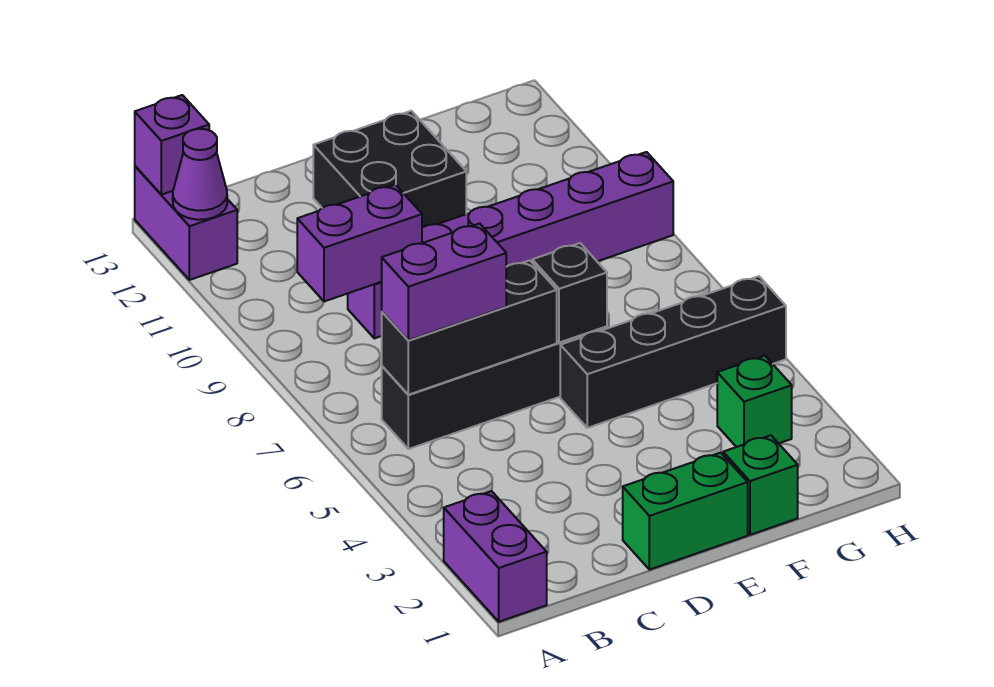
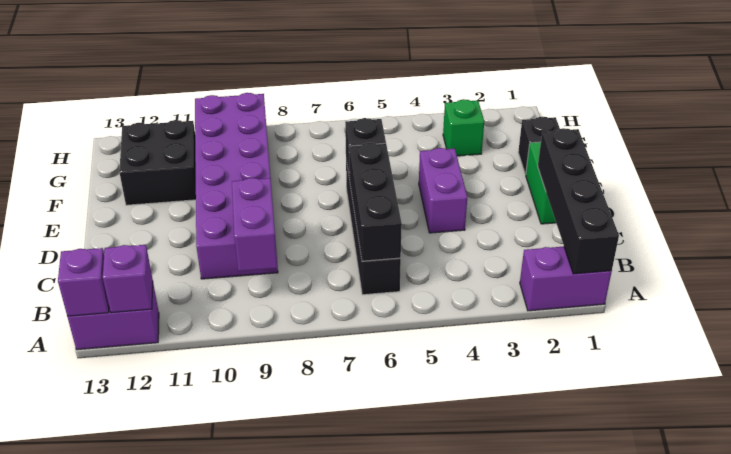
purple cone A12 level 2 -> purple brick A12 level 2
purple brick B6:C6 level 3 -> purple brick D4:E4 level 1
purple brick C9:H9 level 1 -> purple brick C9:H10 level 1
black brick D11:E12 level 1 -> black brick F11:G12 level 1
black brick E5:H5 level 1 -> black brick A1:D1 level 2
green brick F1 level 1 -> black brick F1 level 1

